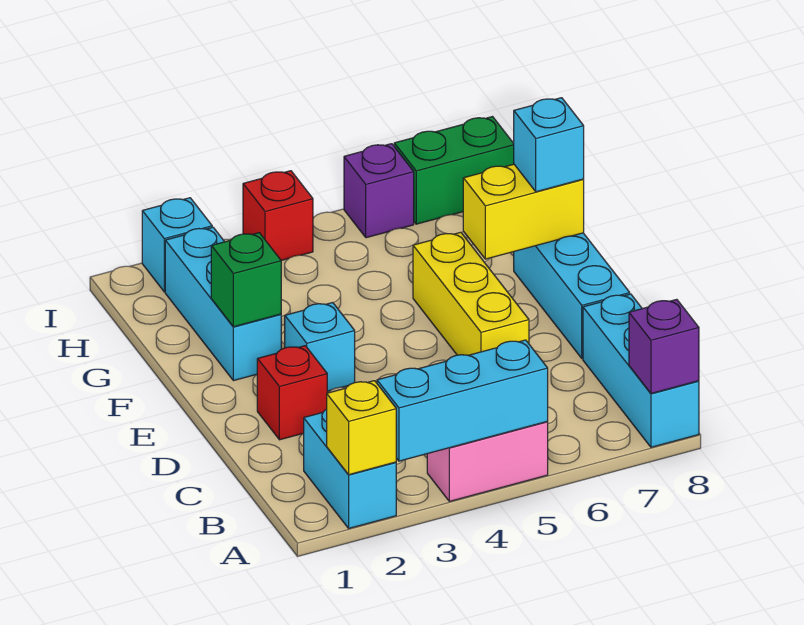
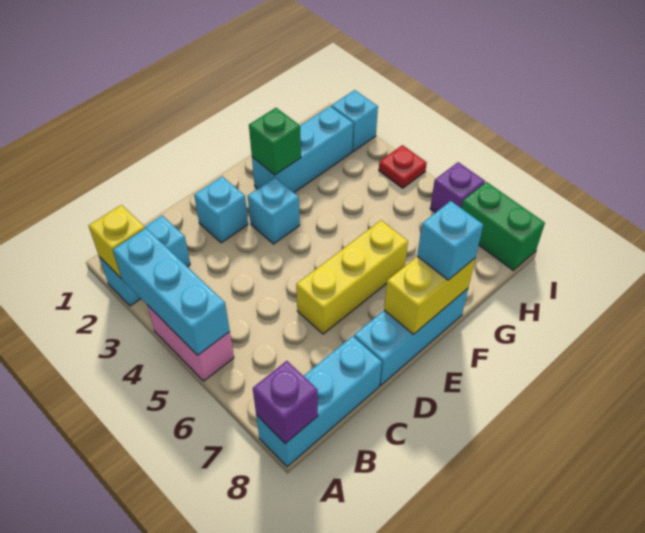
red brick D2 level 1 -> cyan brick D2 level 1
yellow brick F7:F8 level 2 -> yellow brick E8:F8 level 2
red brick I4 level 1 -> red plate I4 level 1

